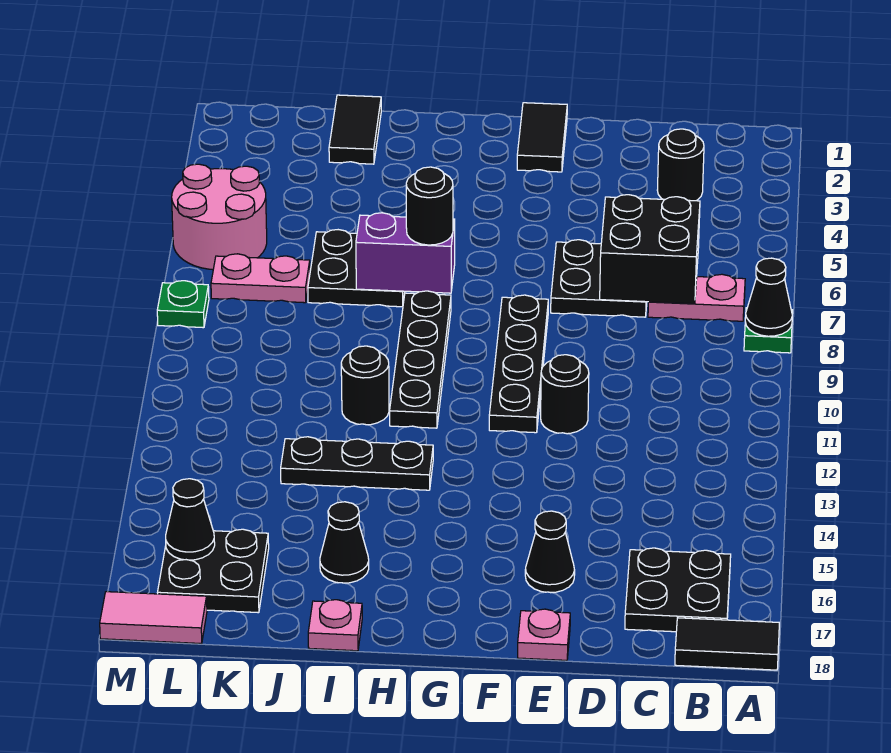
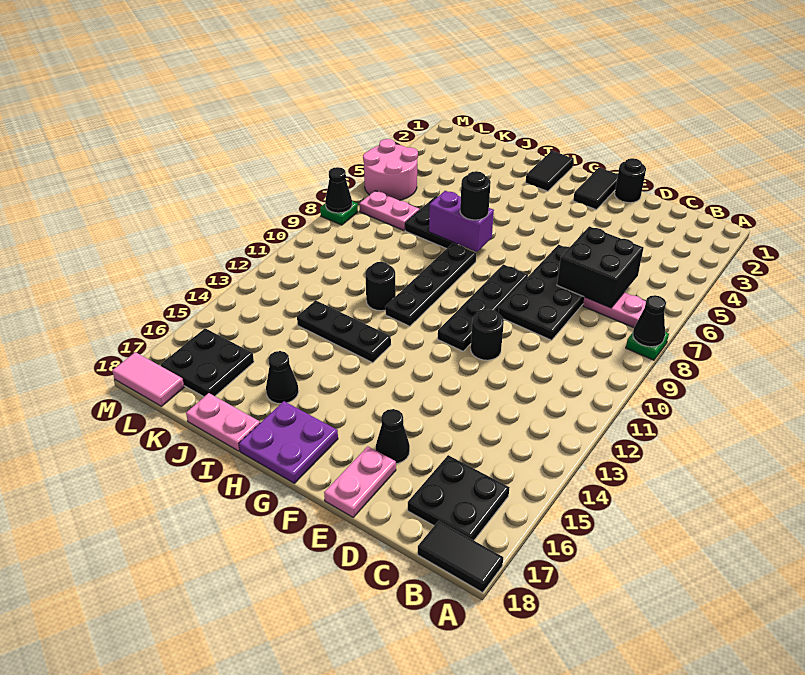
black round brick C3 level 1 -> black round brick E1 level 1
black plate D6:E7 level 1 -> black plate D6:E9 level 1
pink plate E18 level 1 -> pink plate E17:E18 level 1
none -> purple plate G17:H18 level 1
pink plate I18 level 1 -> pink plate I18:J18 level 1
black tile J1:J2 level 1 -> black tile H1:H2 level 1
black cone L16 level 2 -> black cone M8 level 2

